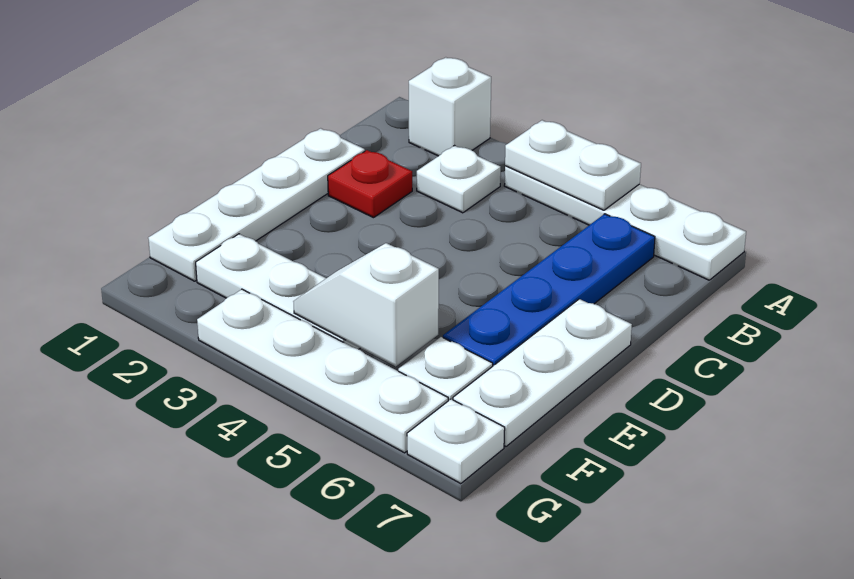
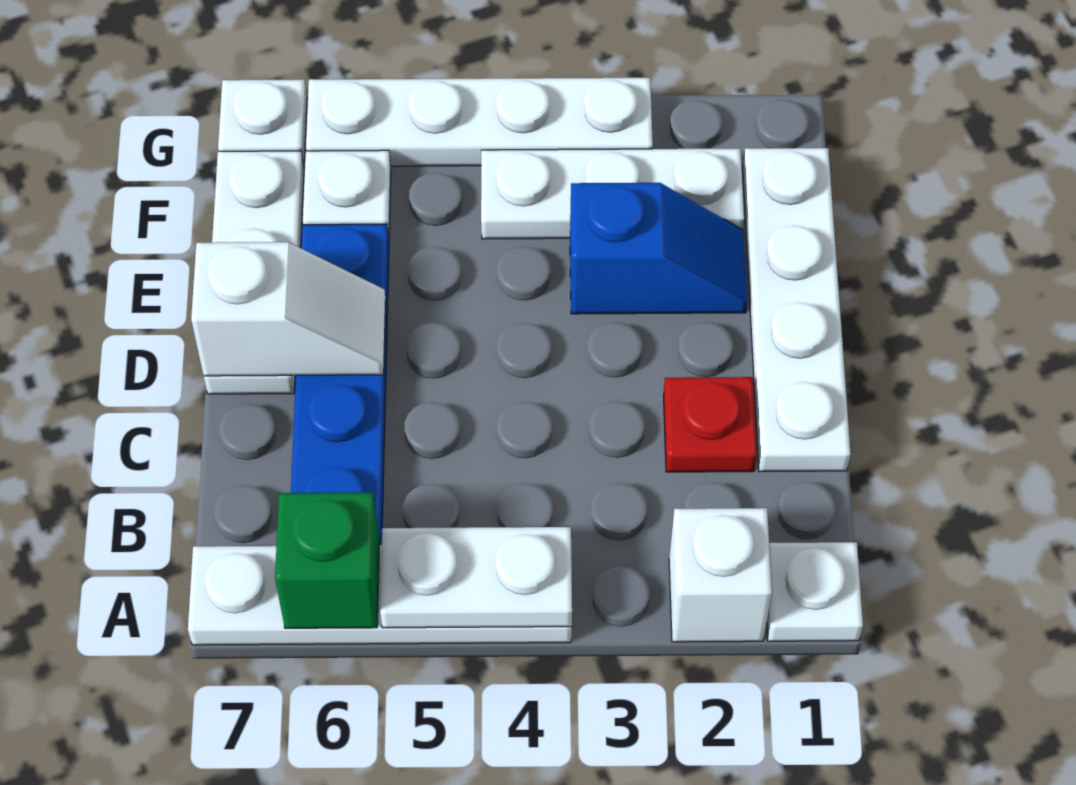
none -> green brick A6 level 2
white plate B3 level 1 -> white plate A1 level 1
none -> blue slope E2:E3 level 1 top 3
white slope F4:F5 level 2 top 5 -> white slope D6:D7 level 2 top 7

